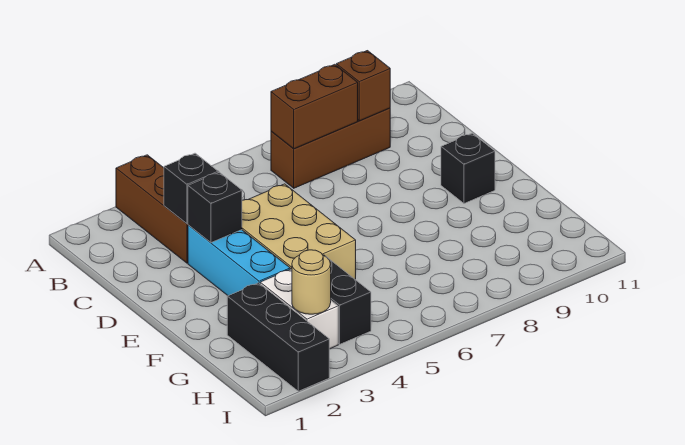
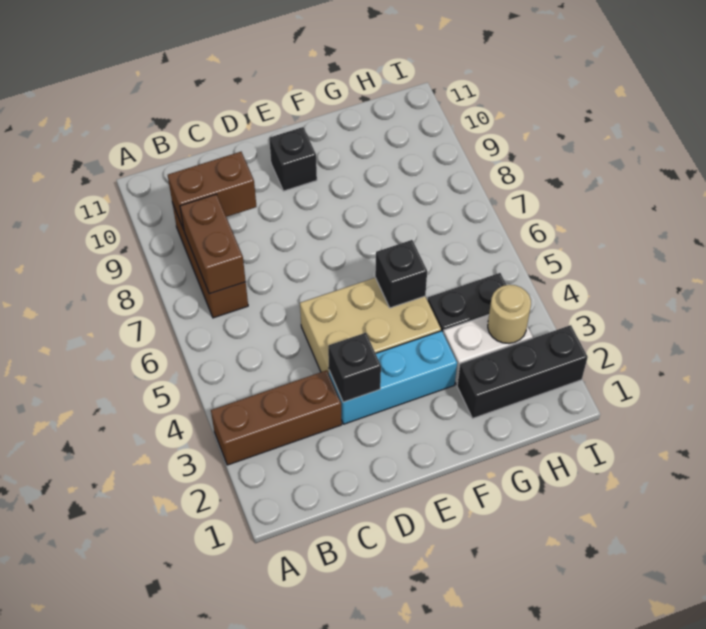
brown brick B9 level 2 -> brown brick B9:C9 level 2
black brick C3 level 2 -> black brick F5 level 2

